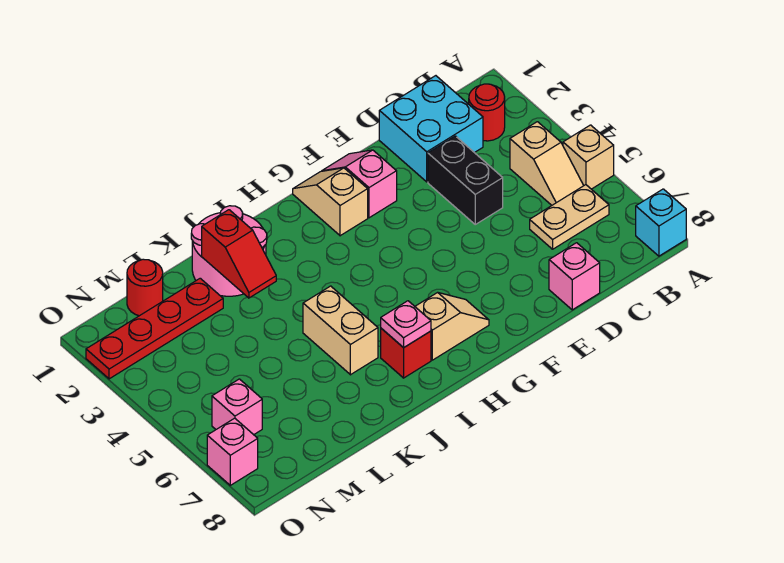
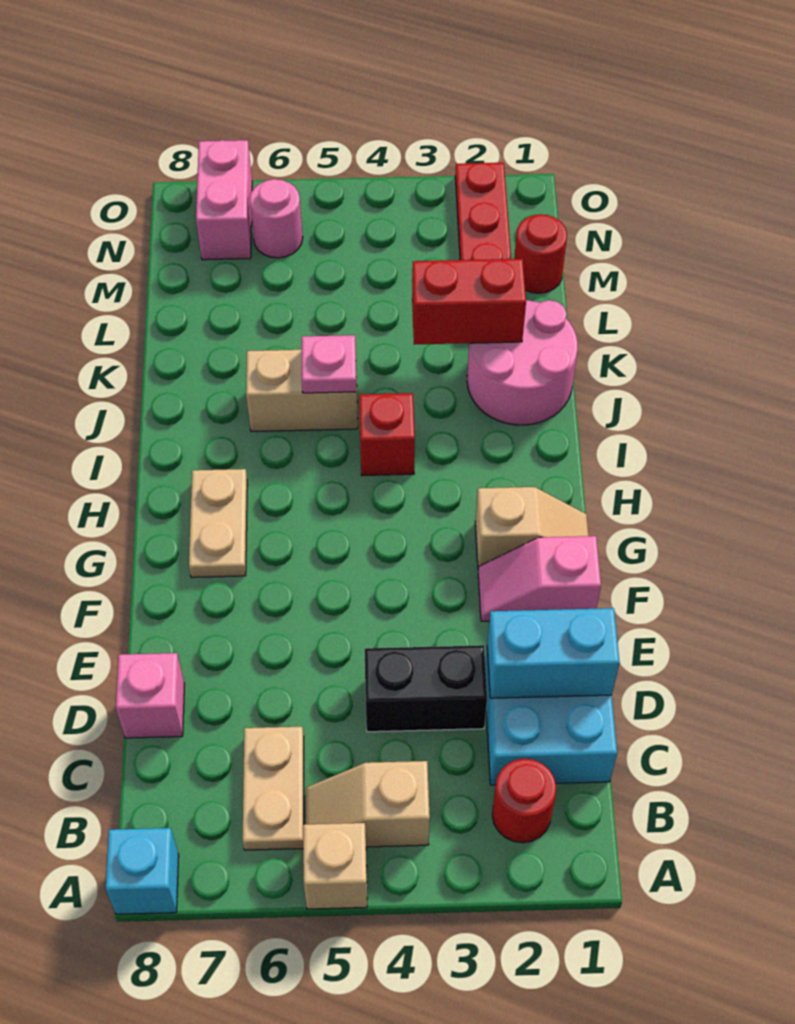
none -> cyan brick D1:D2 level 2
pink slope F1:F2 level 1 top 2 -> pink slope F1:F2 level 1 top 1
tan slope G7:H7 level 1 top H -> tan plate G7:H7 level 1
red brick I7 level 1 -> red brick I4 level 1
pink plate I7 level 2 -> pink plate J5 level 2
red slope K2:K3 level 2 top 2 -> red brick K2:K3 level 2
pink brick N6 level 1 -> pink round brick N6 level 1
pink brick O7 level 1 -> pink brick N7:O7 level 1

